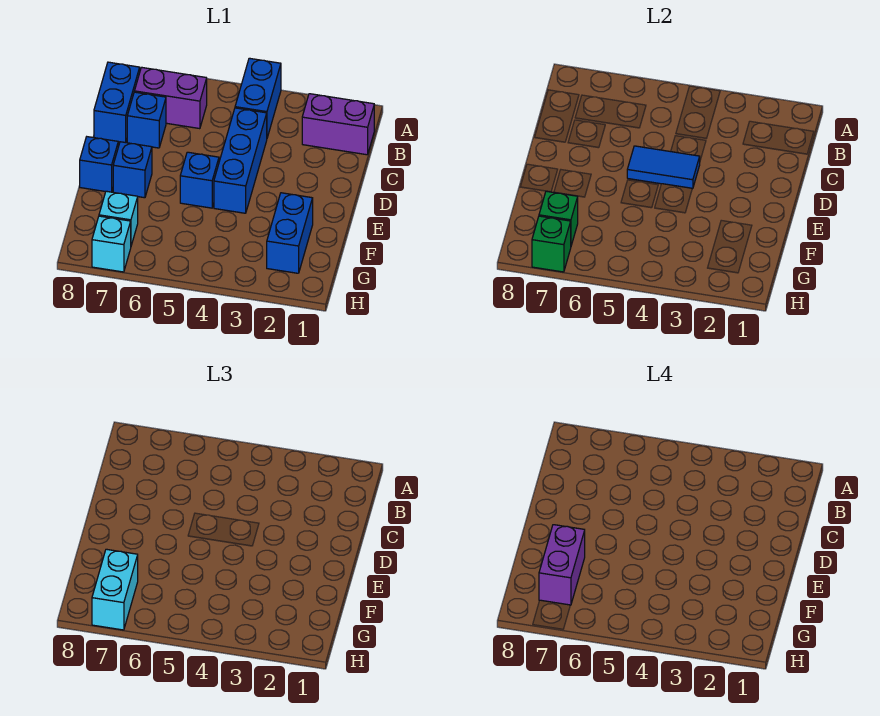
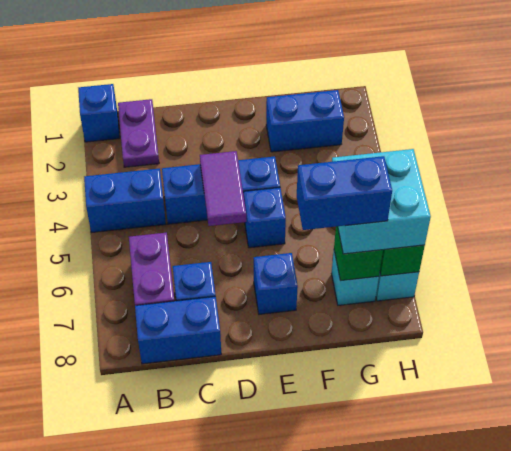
purple brick B1:B2 level 1 -> purple plate B1:B2 level 1
blue tile D4:D5 level 2 -> purple tile D4:D5 level 2
blue brick E8 level 1 -> blue brick A1 level 1
purple brick F7:G7 level 4 -> blue brick F7:G7 level 4
cyan brick G7:H7 level 3 -> cyan brick G6:H7 level 3

